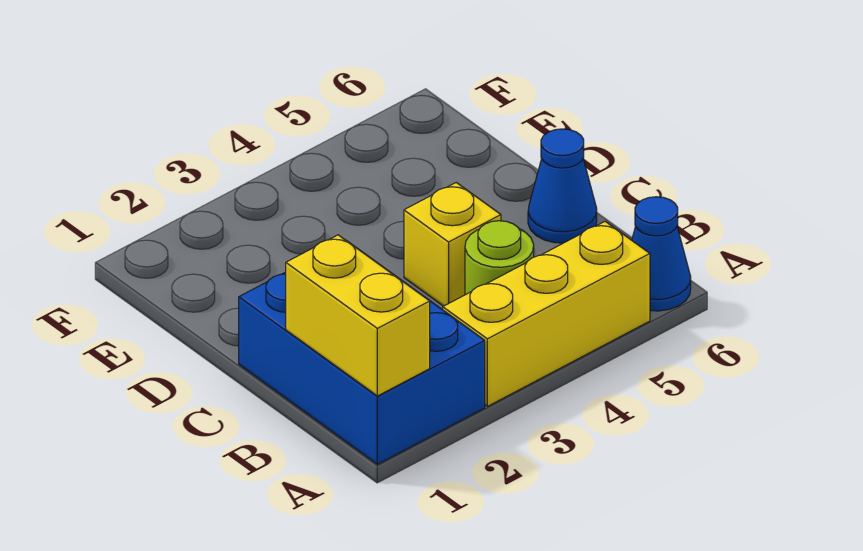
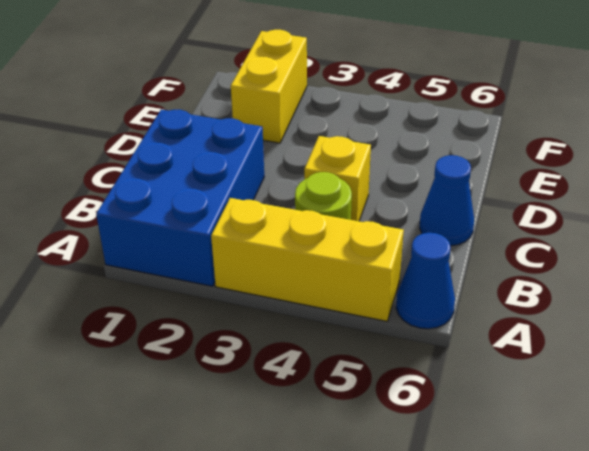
yellow brick A1:B1 level 2 -> yellow brick E2:F2 level 1

